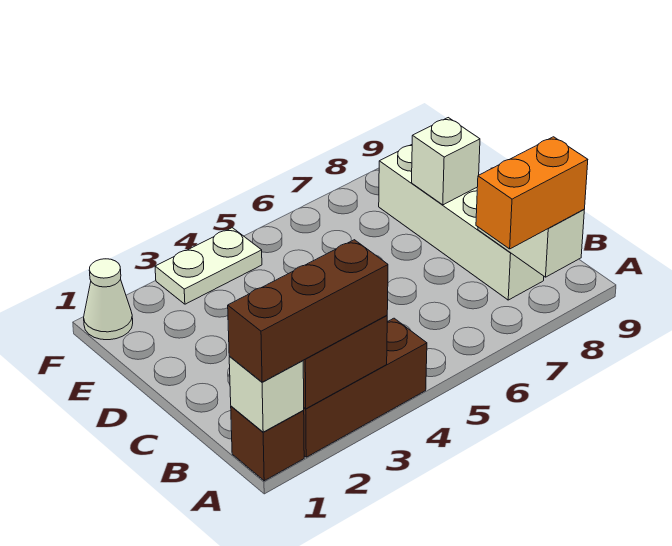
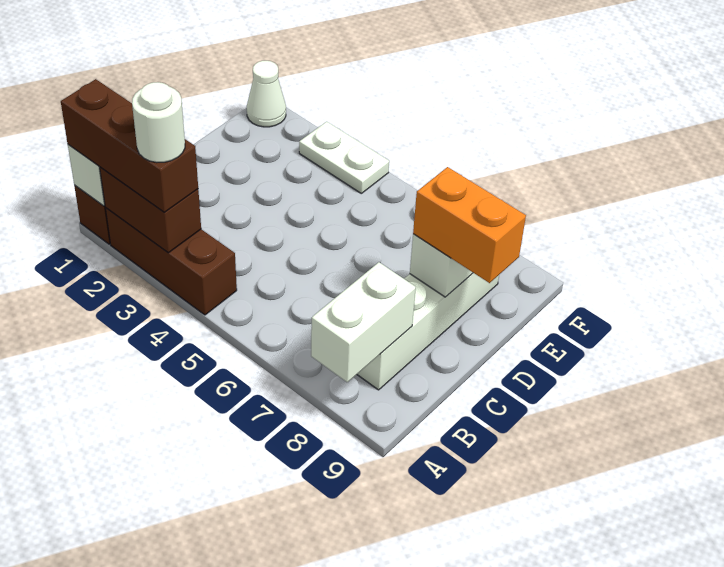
none -> white round brick A3 level 4
orange brick A7:A8 level 3 -> orange brick D8:D9 level 3

